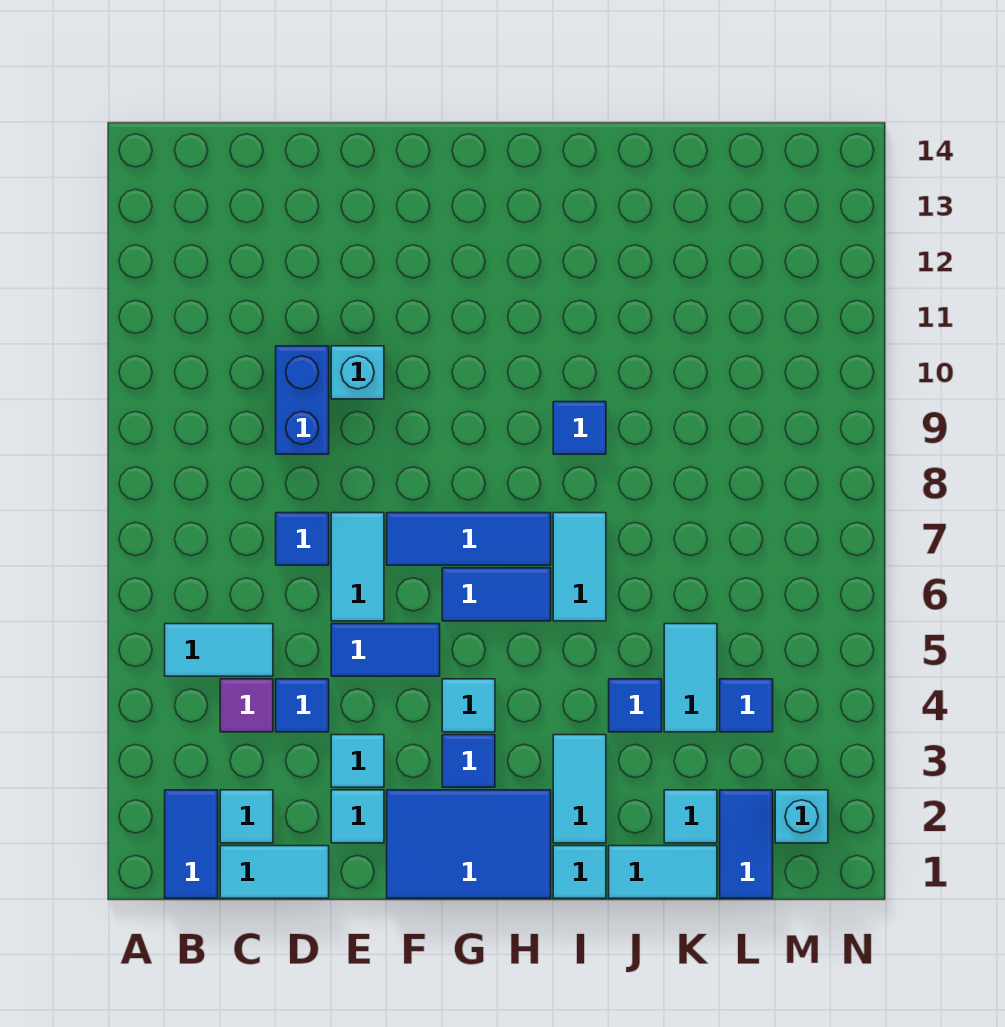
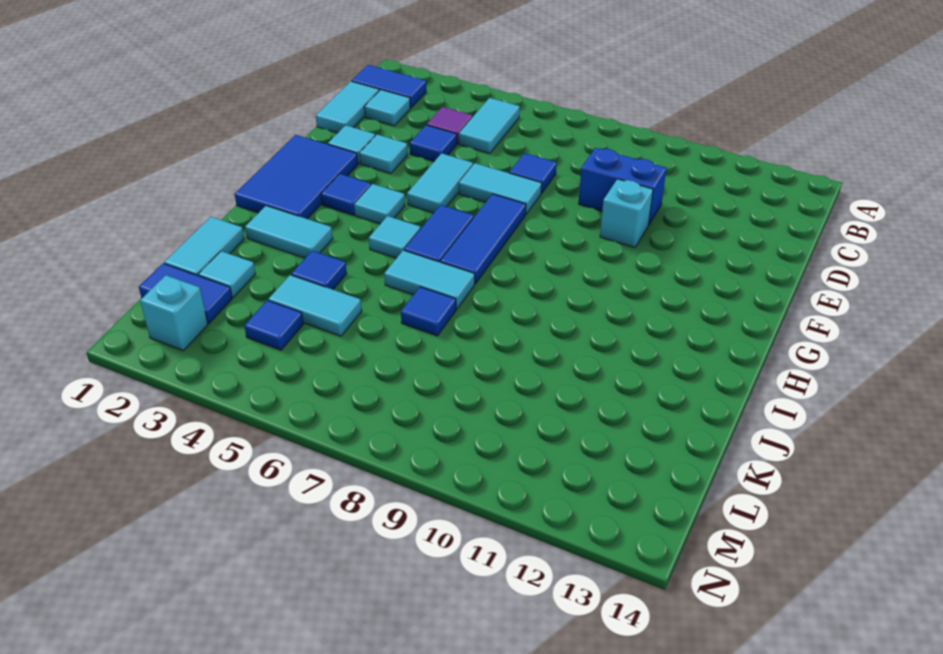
blue tile E5:F5 level 1 -> cyan tile E5:F5 level 1
cyan tile I1 level 1 -> cyan tile H5 level 1
blue tile I9 level 1 -> blue tile J7 level 1

